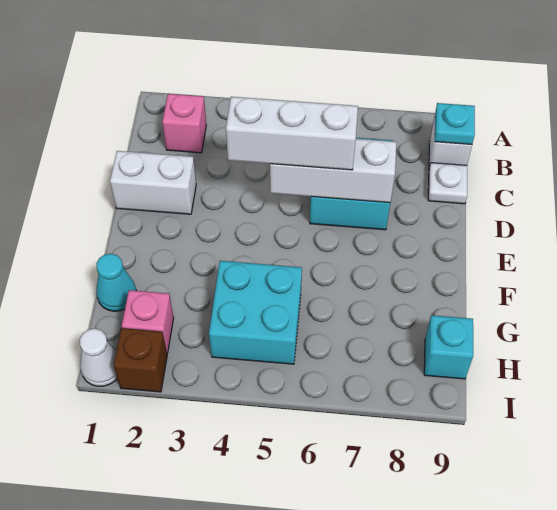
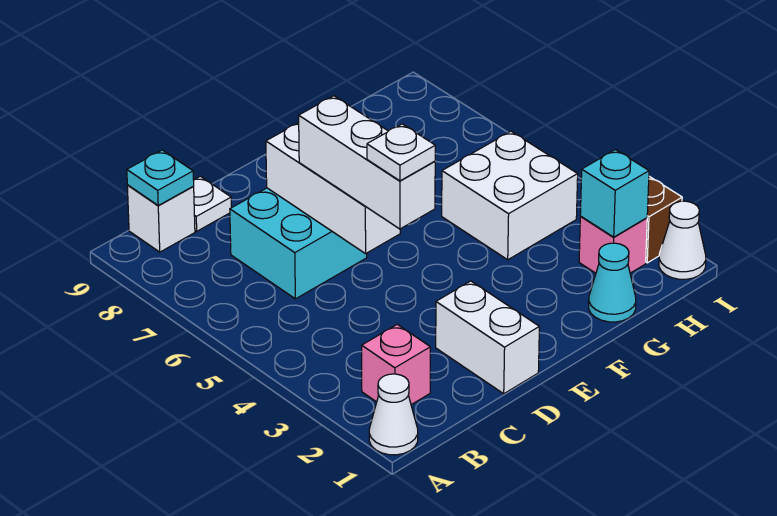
none -> white cone A1 level 1
none -> white plate D4 level 4
cyan brick G4:H5 level 1 -> white brick G4:H5 level 1
cyan brick H9 level 1 -> cyan brick H2 level 2

